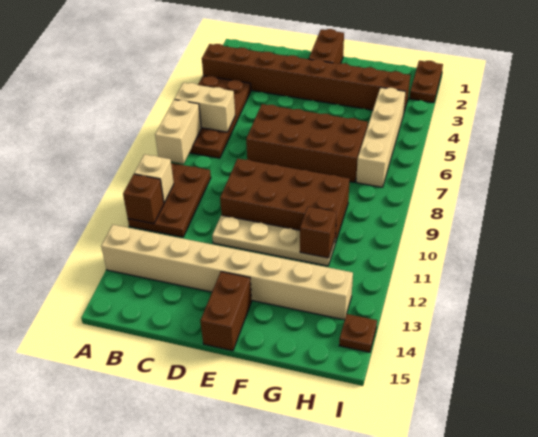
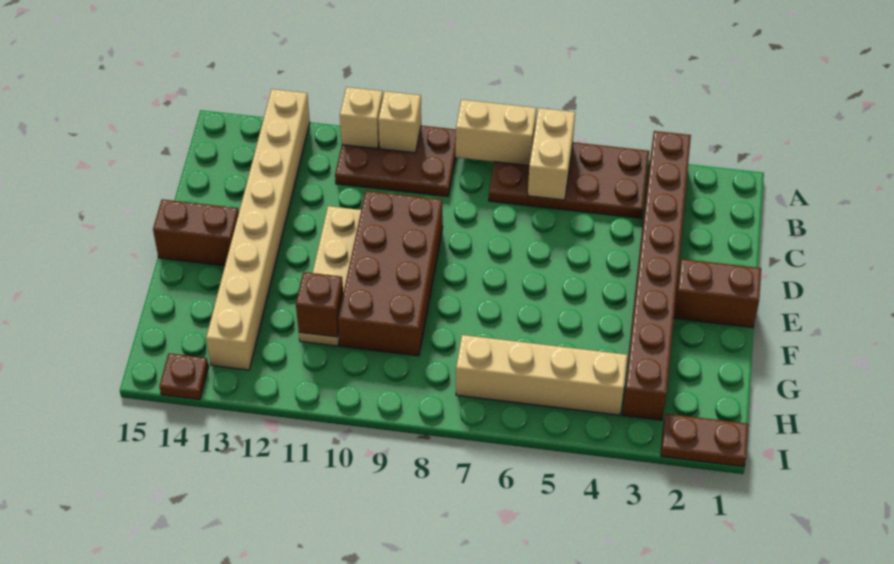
brown brick A11 level 2 -> tan brick A11 level 2
brown brick D6:G7 level 1 -> none

